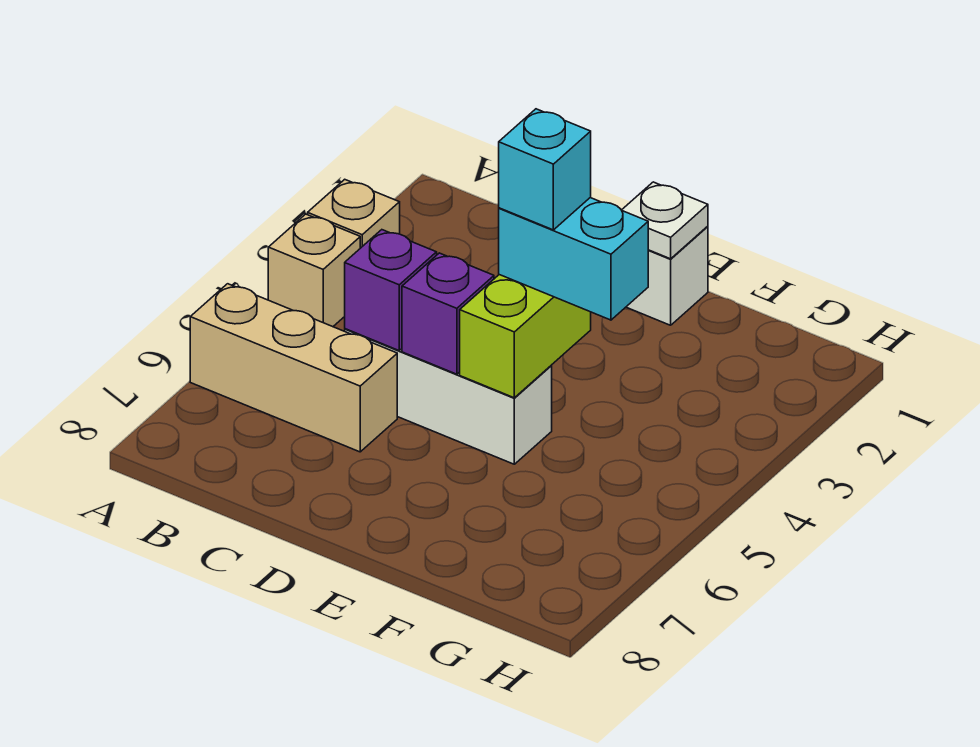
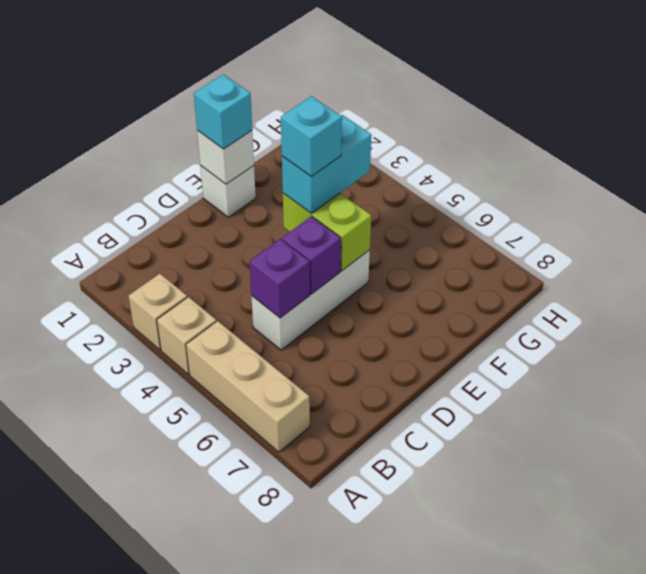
tan brick A6:C6 level 1 -> tan brick A5:A7 level 1
white plate E1 level 2 -> white brick E1 level 2
none -> cyan brick E1 level 3

